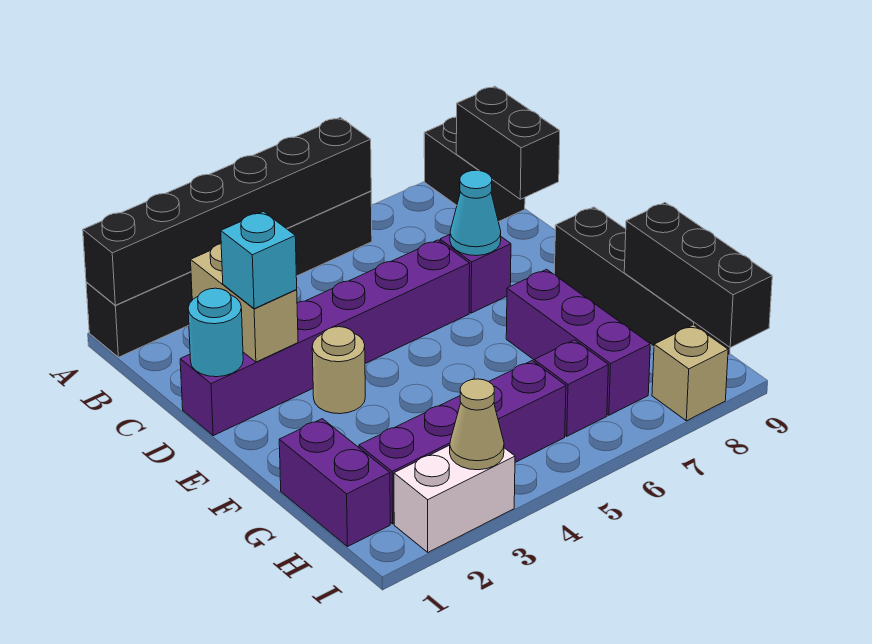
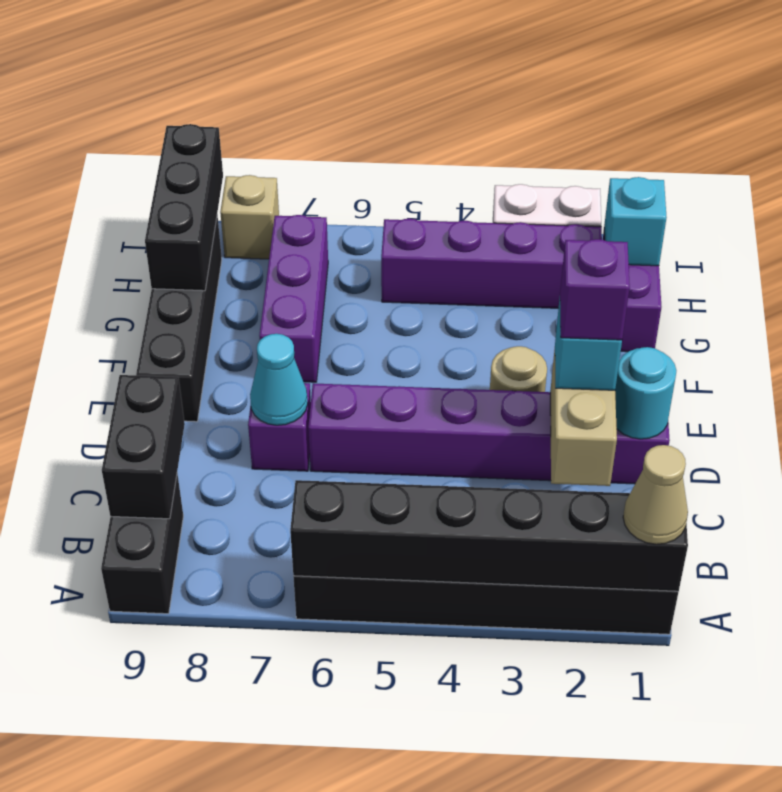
none -> cyan brick H1 level 2
purple brick H6 level 1 -> purple brick D2 level 4
tan cone I3 level 2 -> tan cone A1 level 3

